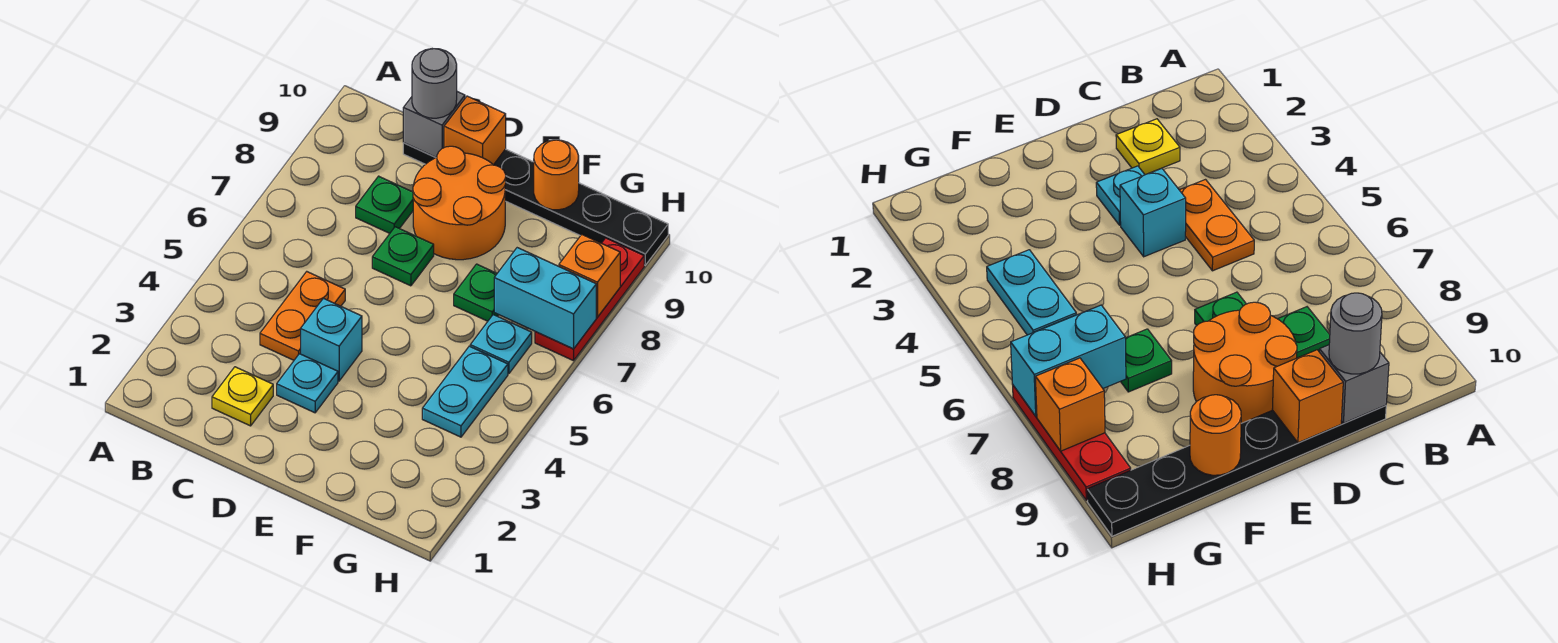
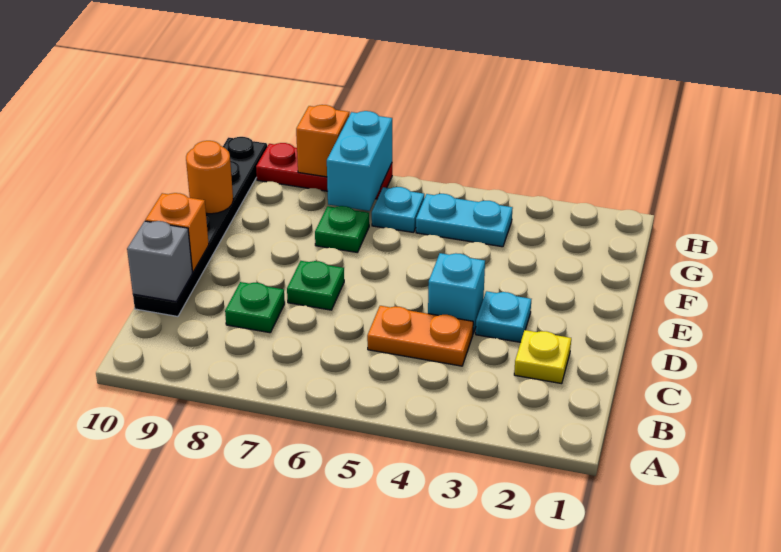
grey round brick C10 level 3 -> none
orange round brick D8:E9 level 1 -> none

